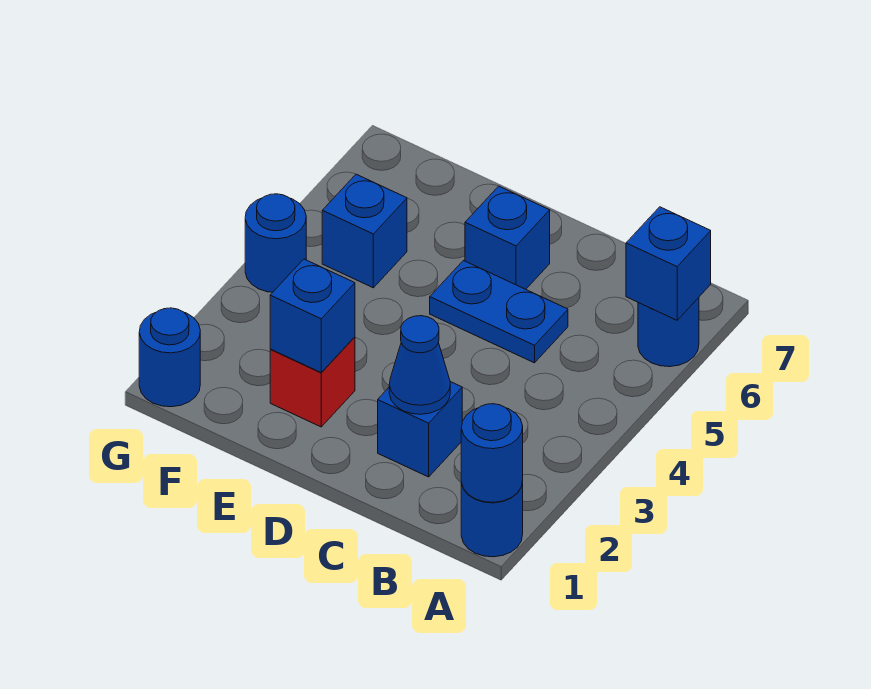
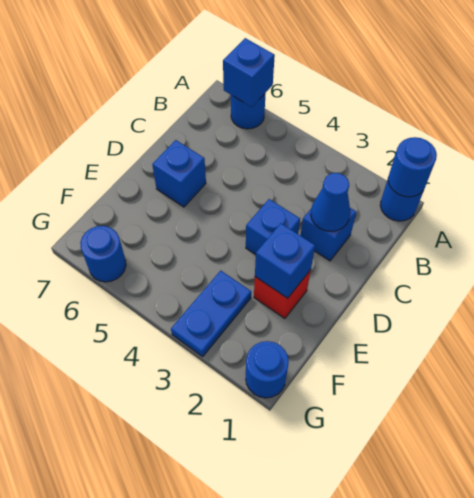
blue plate C5:D5 level 1 -> blue plate F3:G3 level 1
blue brick F5 level 1 -> blue brick D3 level 1
blue round brick G4 level 1 -> blue round brick G6 level 1

